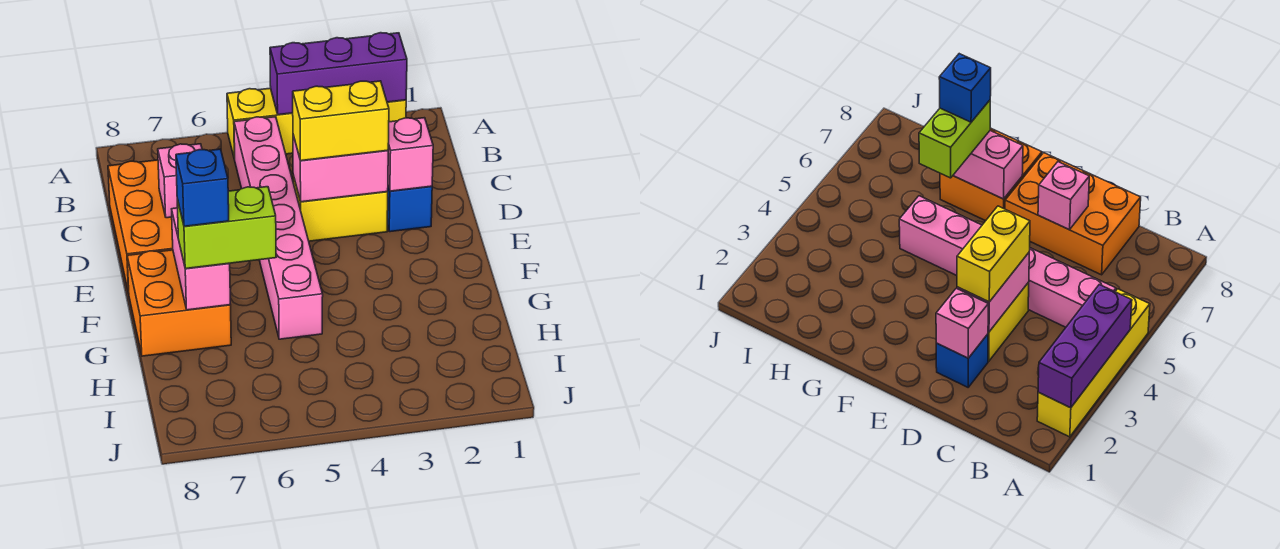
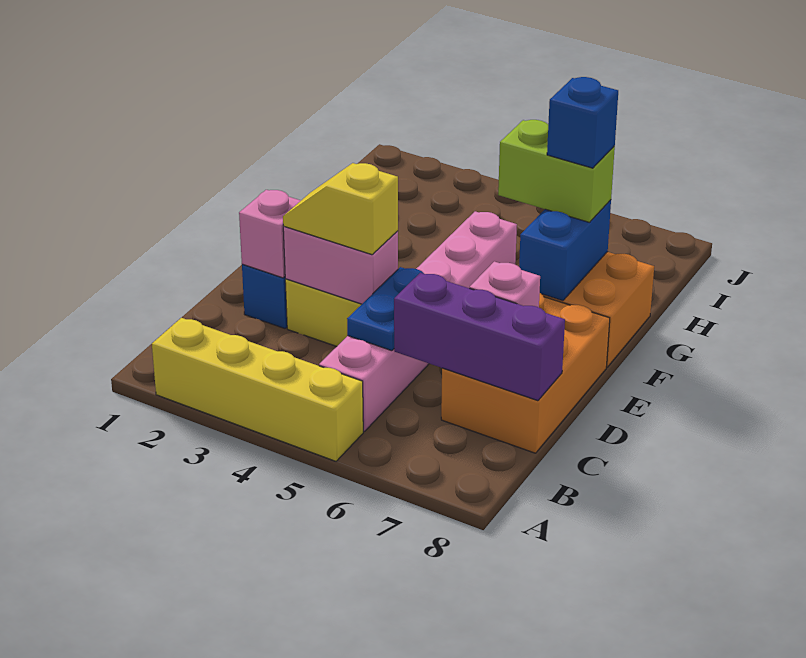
purple brick A2:A4 level 2 -> purple brick C6:C8 level 2
none -> blue plate C5:D5 level 2
yellow brick D3:D4 level 3 -> yellow slope D3:D4 level 3 top 4
pink brick F7:G7 level 2 -> blue brick F7:G7 level 2

